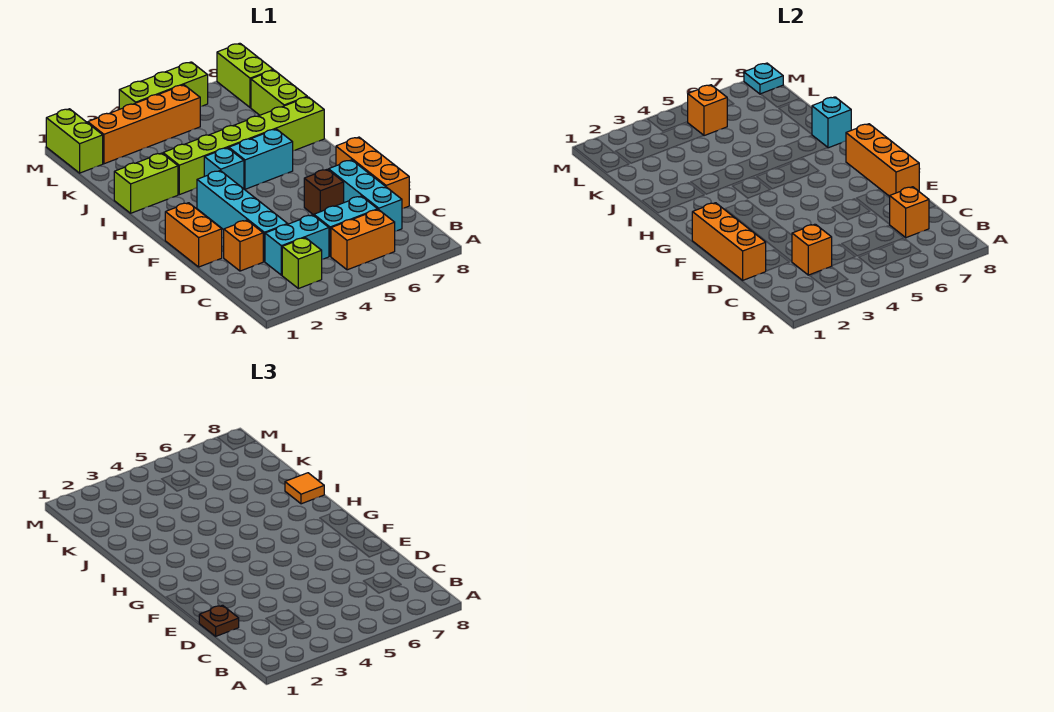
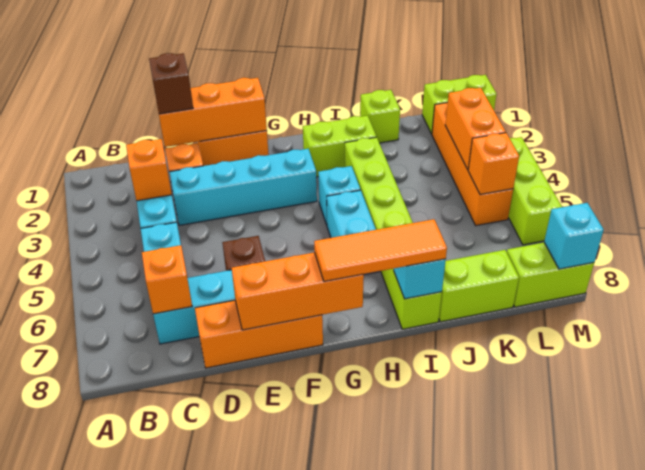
lime brick B3 level 1 -> lime brick J1 level 1
orange brick B5:B6 level 1 -> orange brick L3:L4 level 2
brown plate D1 level 3 -> brown brick D1 level 3
lime brick I1:I2 level 1 -> lime brick H2:I2 level 1
orange tile I8 level 3 -> orange tile G8:I8 level 3
cyan plate M8 level 2 -> cyan brick M8 level 2

